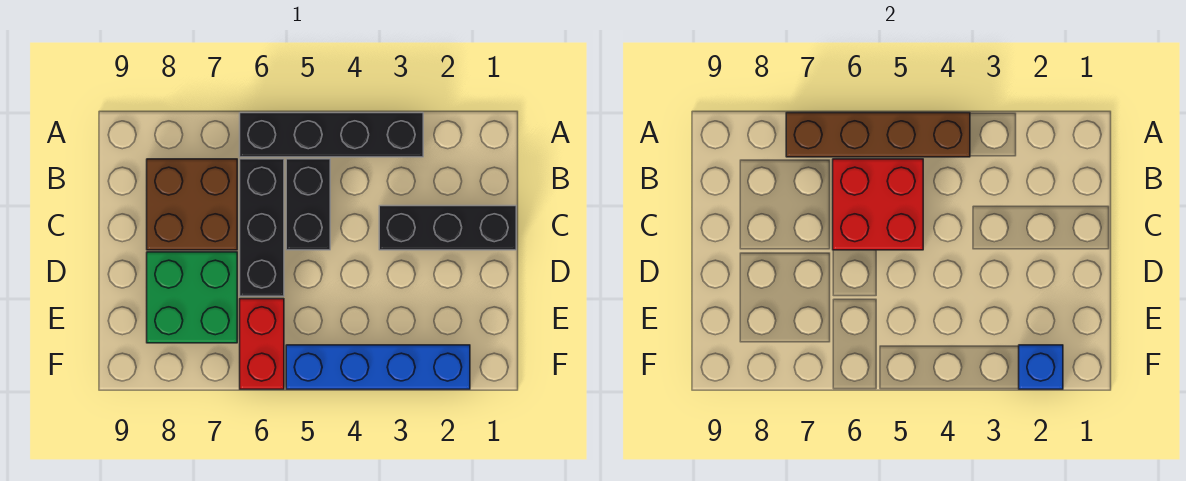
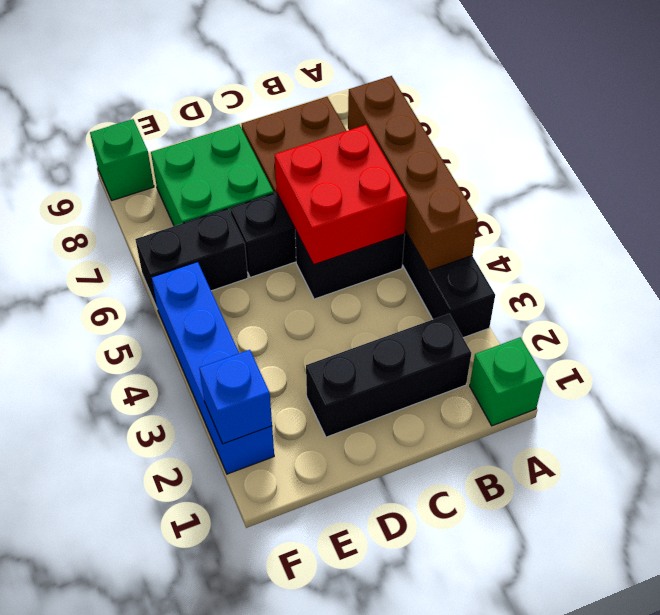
none -> green brick A1 level 1
black brick C1:C3 level 1 -> black brick B2:D2 level 1
red brick E6:F6 level 1 -> black brick E6:F6 level 1
none -> green brick F9 level 1

